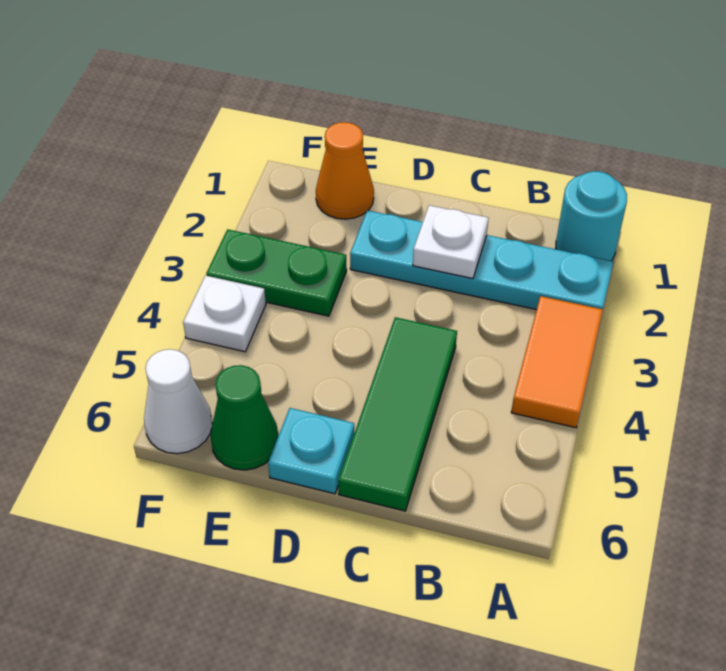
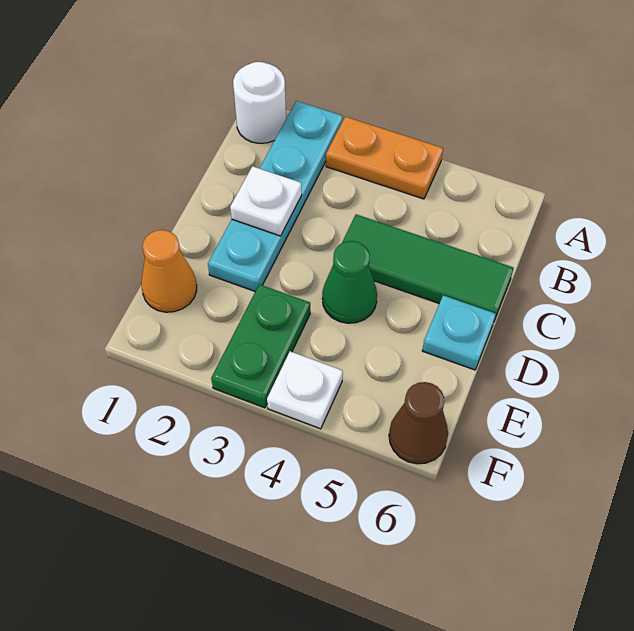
cyan round brick A1 level 1 -> white round brick A1 level 1
orange tile A3:A4 level 1 -> orange plate A3:A4 level 1
green cone E6 level 1 -> green cone D4 level 1
white cone F6 level 1 -> brown cone F6 level 1

